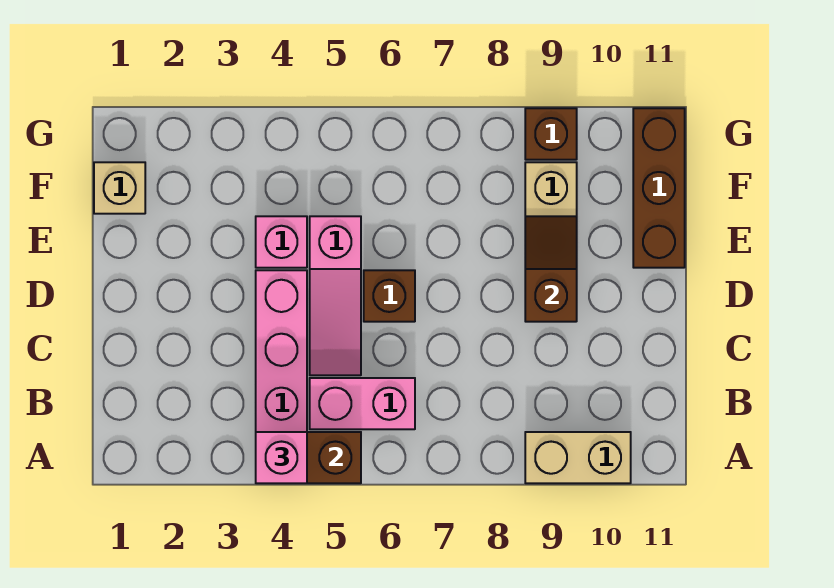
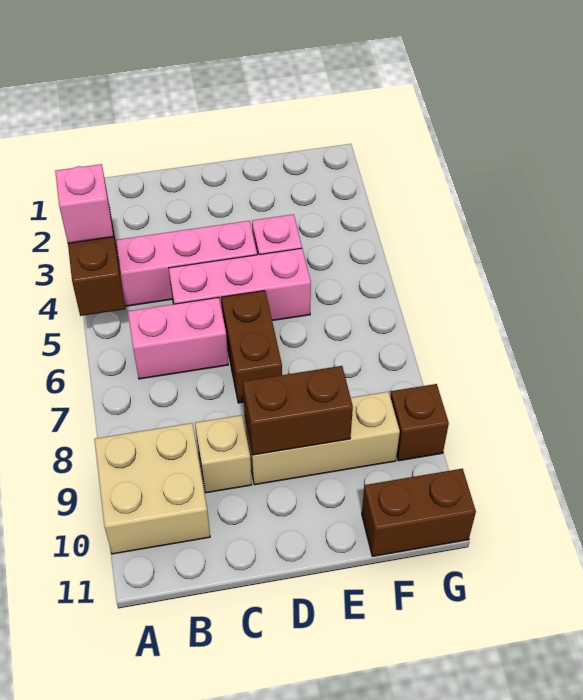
tan brick A9:A10 level 1 -> tan brick A9:B10 level 1
pink brick B5:B6 level 1 -> pink brick B6:C6 level 1
pink slope C5:E5 level 1 top E -> pink brick C5:E5 level 1
brown brick D6 level 1 -> brown brick D6:D7 level 1
brown slope D9:E9 level 2 top D -> brown brick D9:E9 level 2
brown brick E11:G11 level 1 -> brown brick F11:G11 level 1
tan brick F1 level 1 -> tan brick C9 level 1

